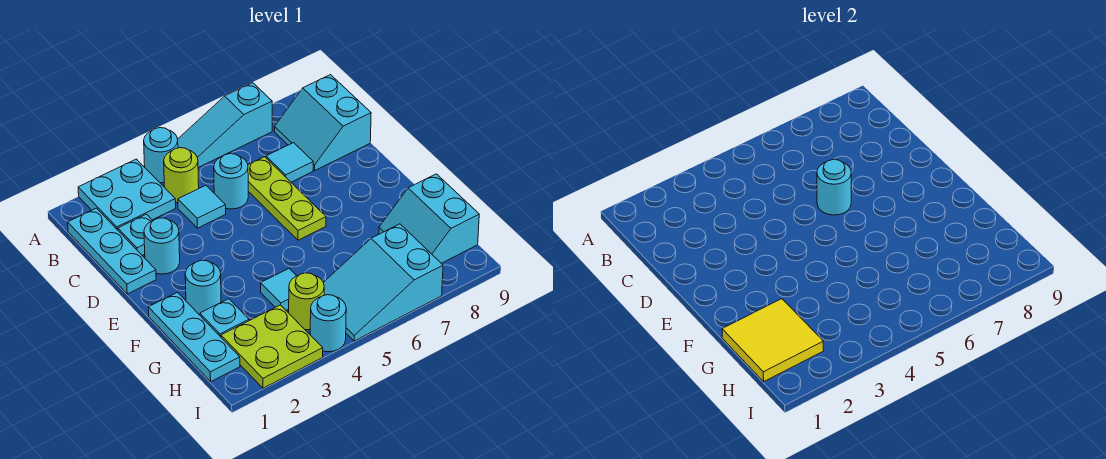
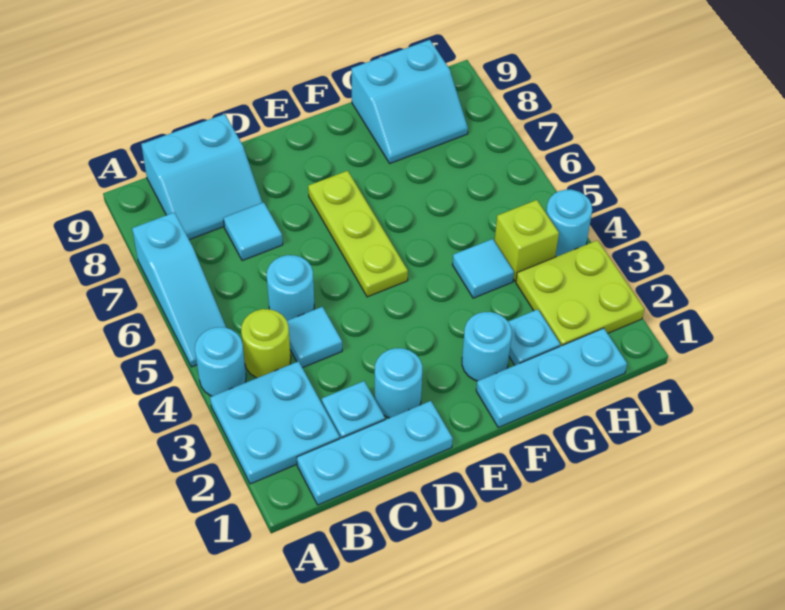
lime plate C6:E6 level 1 -> lime plate E5:E7 level 1
cyan round brick D6 level 2 -> none
yellow tile G1:H2 level 2 -> none
lime round brick H4 level 1 -> lime brick H4 level 1
cyan slope H5:I7 level 1 top 7 -> none

